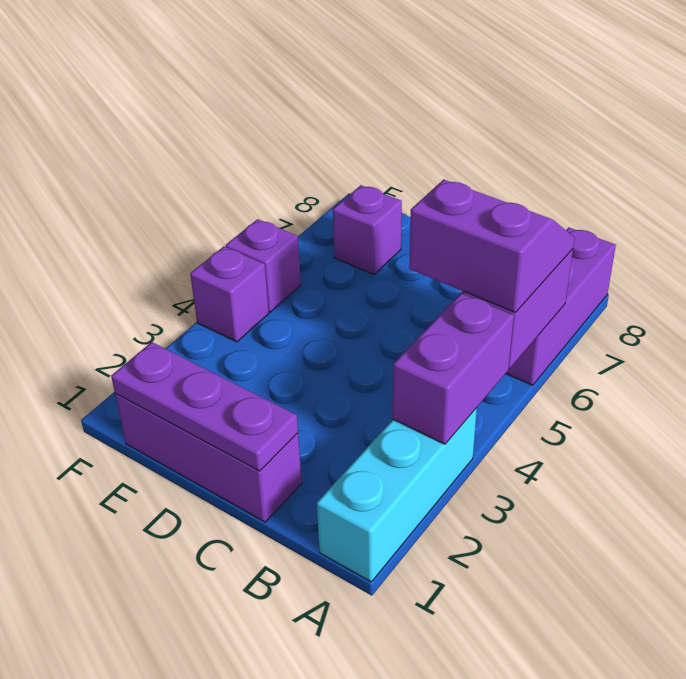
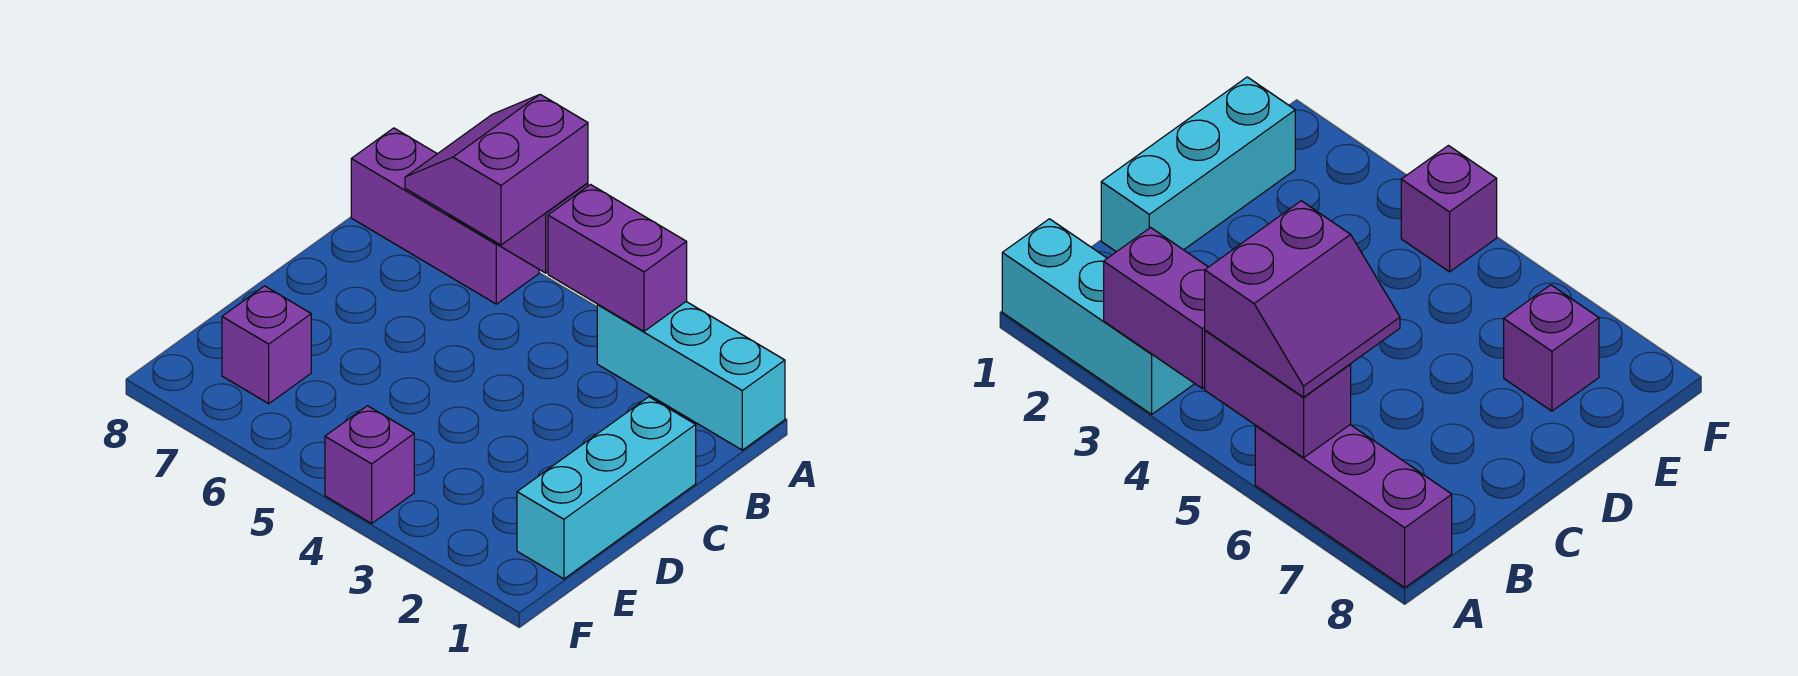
purple brick C1:E1 level 1 -> cyan brick C1:E1 level 1
purple plate C1:E1 level 2 -> none
purple brick F5 level 1 -> none

